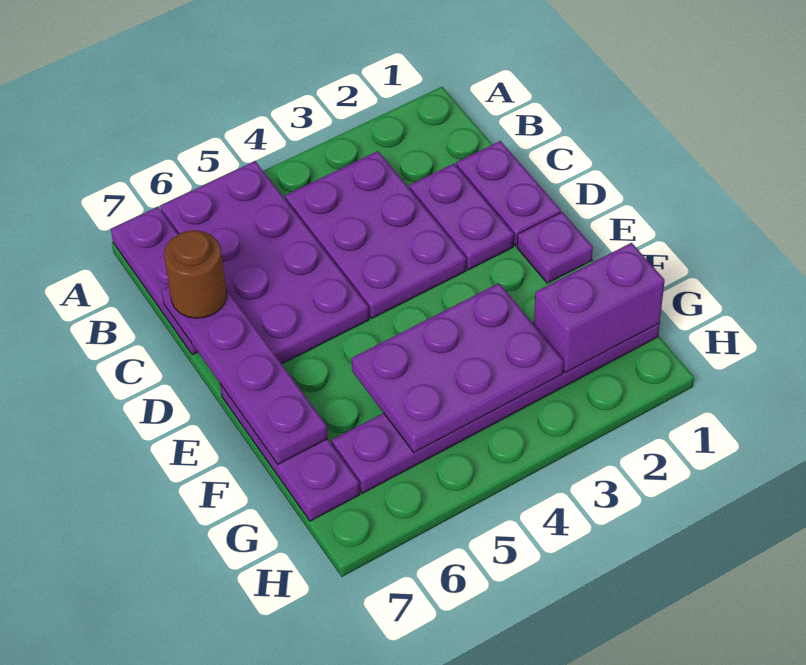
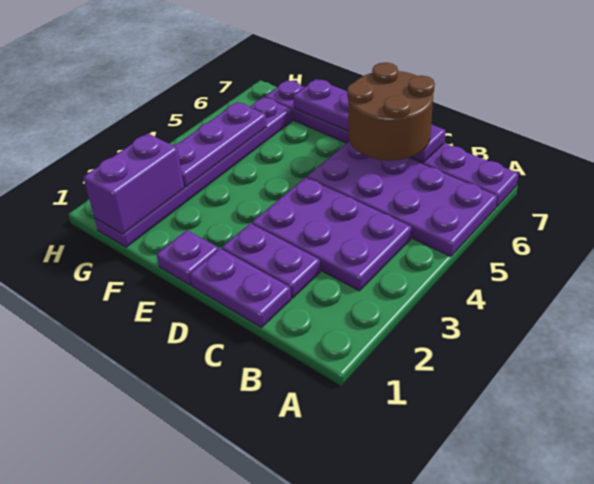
brown round brick C7 level 3 -> brown round brick C6:D7 level 3
purple plate F3:G5 level 2 -> purple plate G3:G5 level 2

